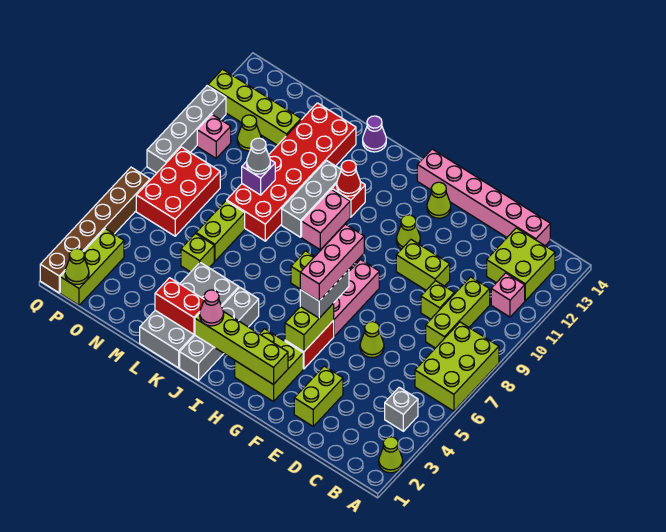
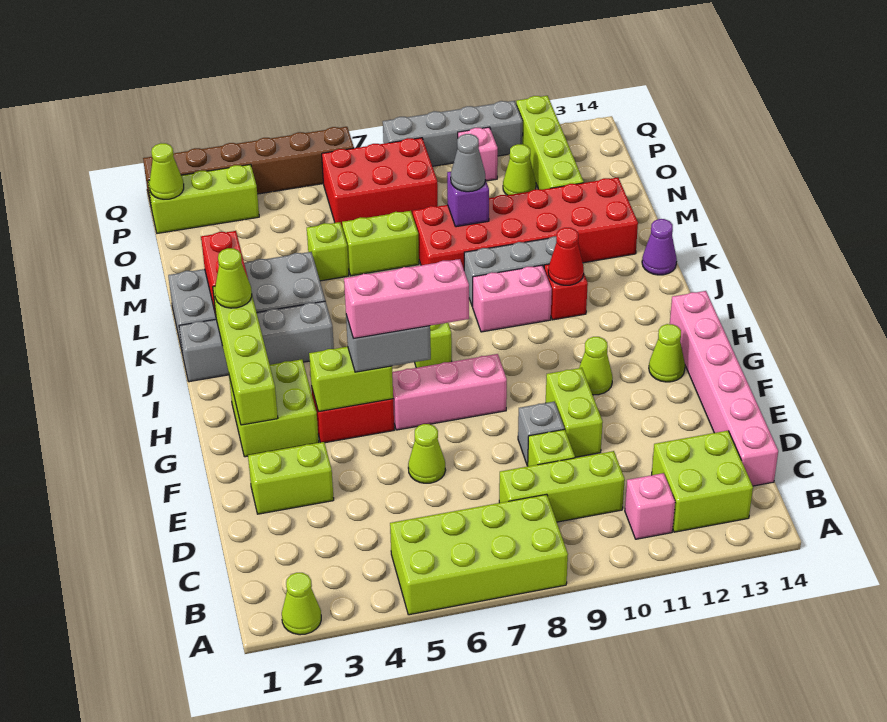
lime brick A6:B8 level 1 -> lime brick A5:B8 level 1
grey brick B4 level 1 -> grey brick E9 level 1
pink cone J2 level 3 -> lime cone J2 level 3

